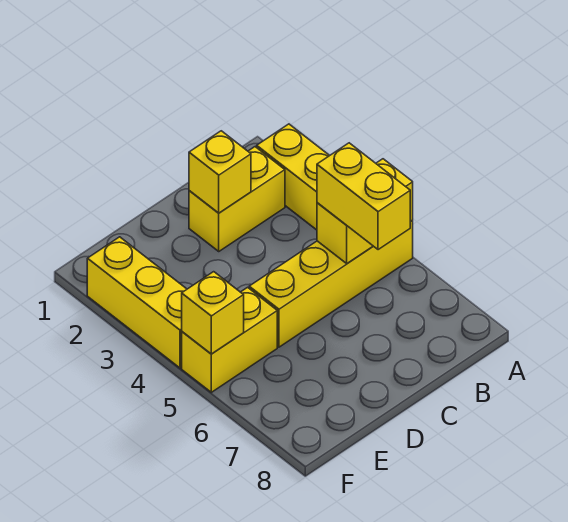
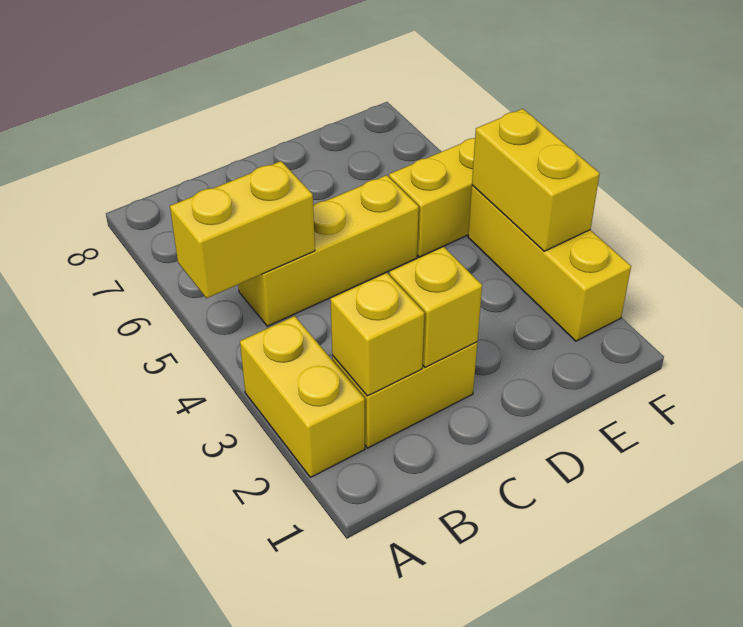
yellow brick A5:D5 level 1 -> yellow brick B5:D5 level 1
yellow brick B5:B6 level 3 -> yellow brick F3:F4 level 2
yellow brick F5 level 2 -> yellow brick B2 level 2

